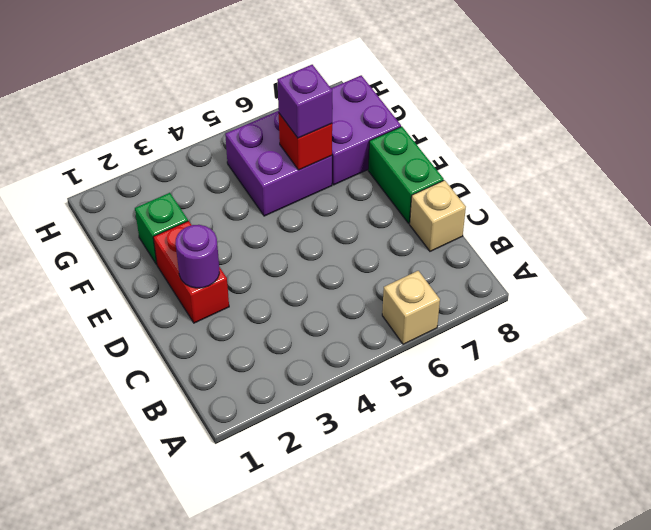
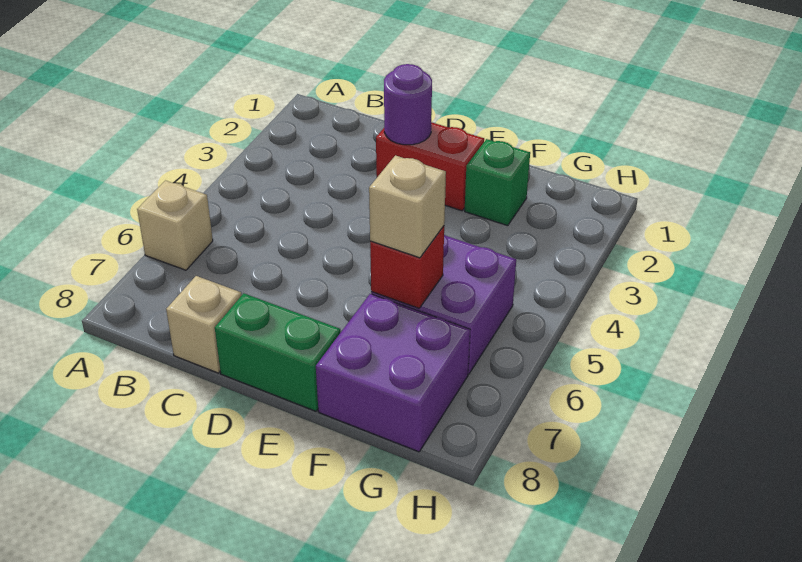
purple brick F6 level 3 -> tan brick F6 level 3

